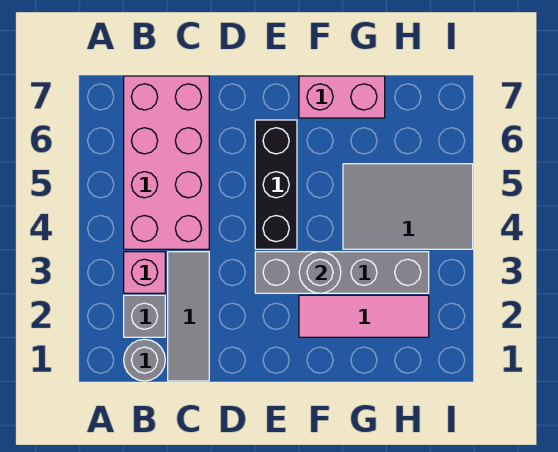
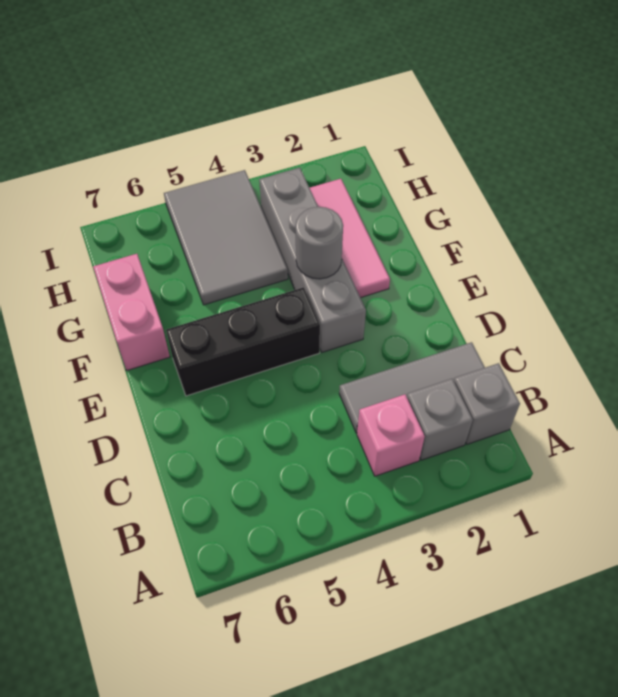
grey round brick B1 level 1 -> grey brick B1 level 1
pink brick B4:C7 level 1 -> none

